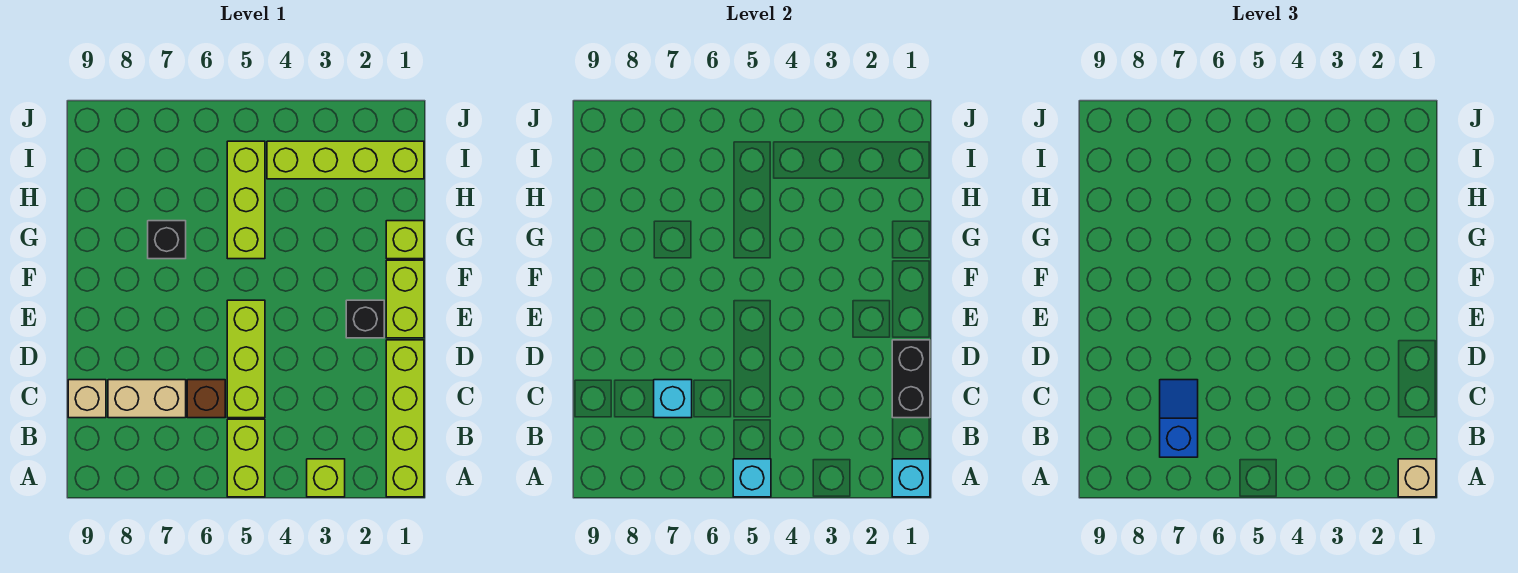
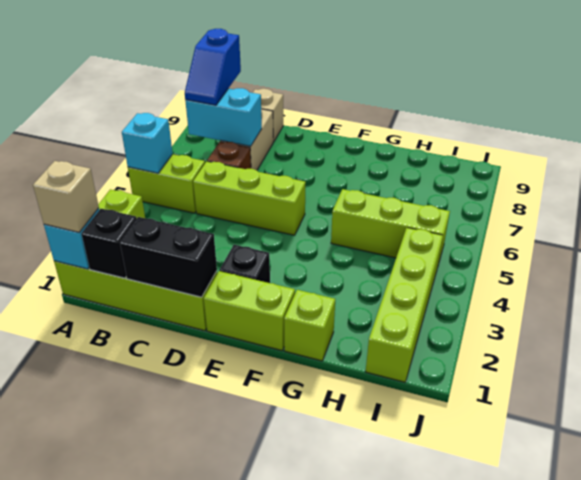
blue slope B7:C7 level 3 top B -> blue slope B7:B8 level 3 top 8
cyan brick C7 level 2 -> cyan brick B7:C7 level 2
black brick G7 level 1 -> black brick B1 level 2

